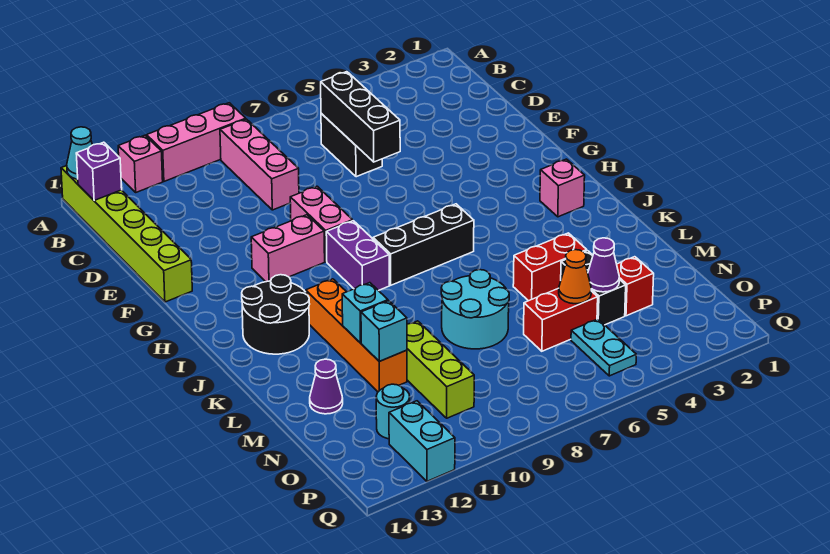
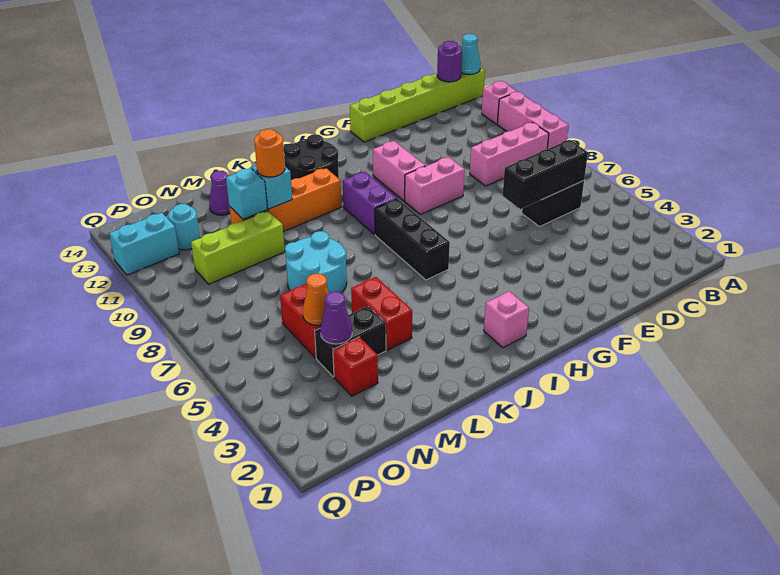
purple brick B14 level 2 -> purple round brick B14 level 2
purple brick H9:I9 level 1 -> purple brick I9:I10 level 1
none -> orange round brick L11 level 3
cyan plate O5:P5 level 1 -> none

